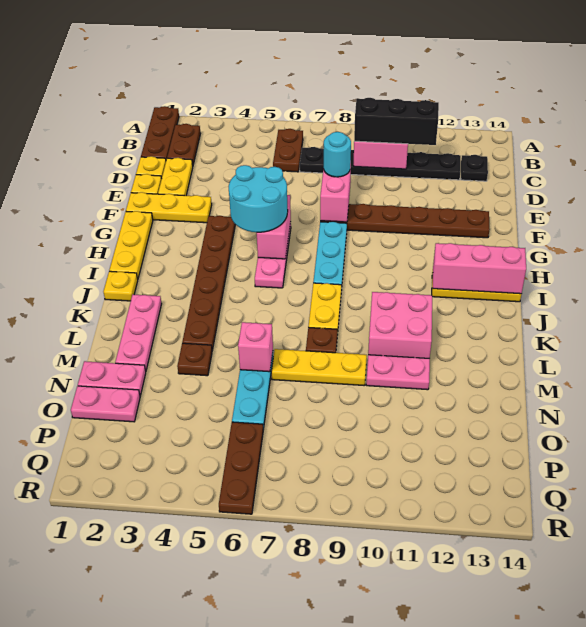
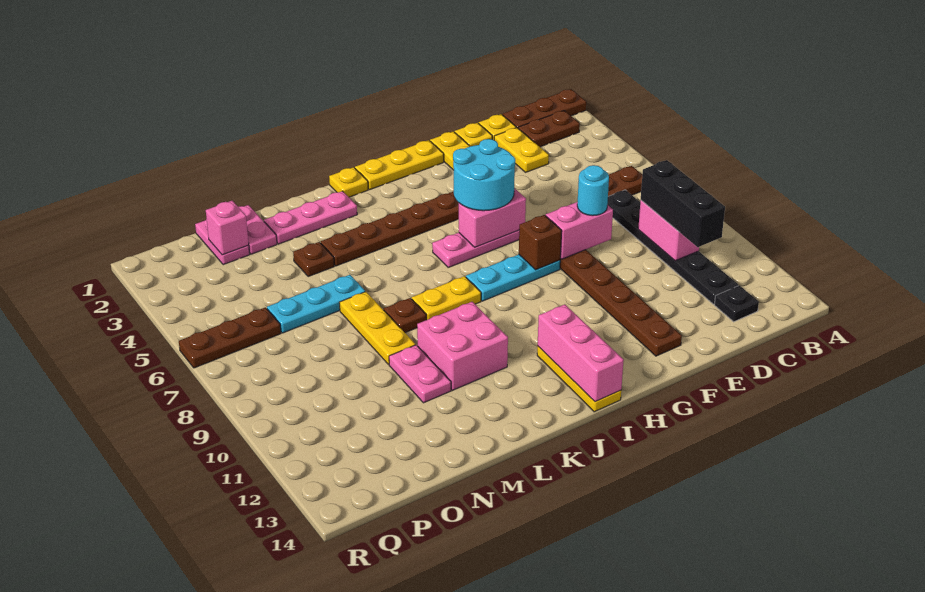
yellow plate D2:E2 level 1 -> yellow plate D2:D3 level 1
none -> brown brick G8 level 2
pink brick M6 level 2 -> pink brick O2 level 2

